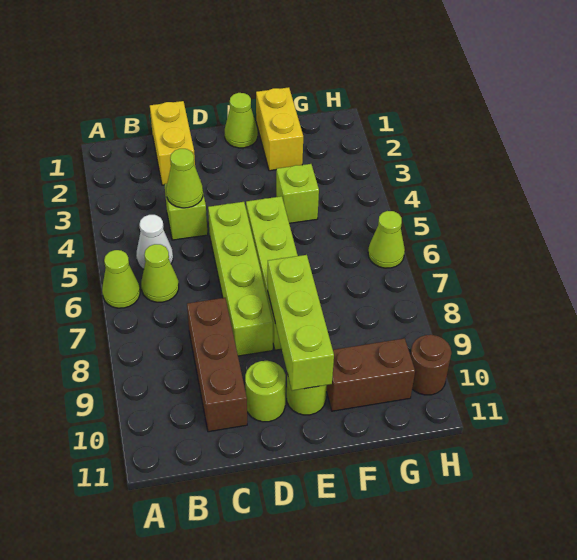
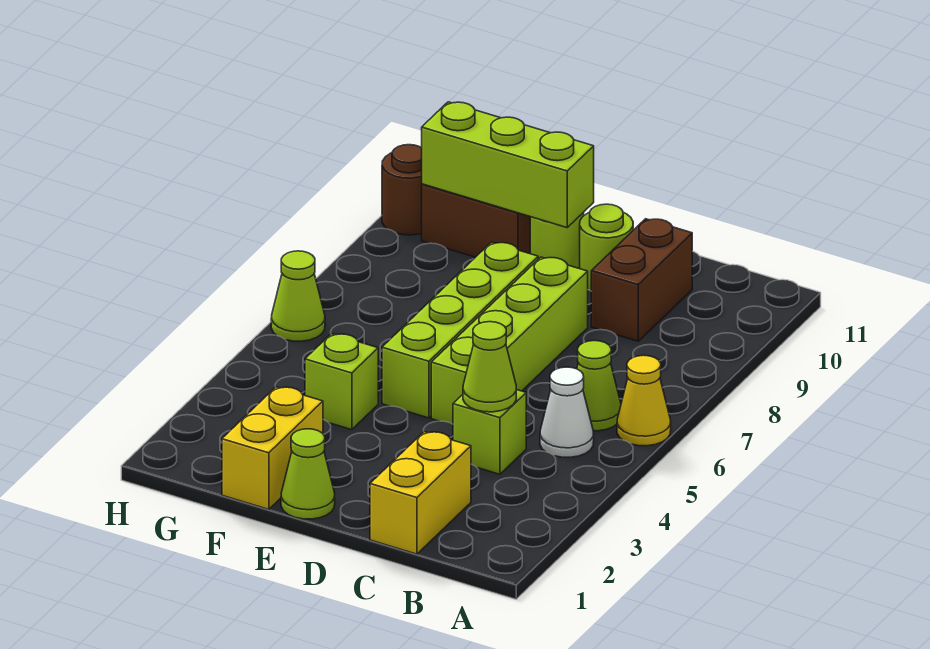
lime cone A6 level 1 -> yellow cone A6 level 1
brown brick C8:C10 level 1 -> brown brick C9:C10 level 1
lime brick E8:E10 level 2 -> lime brick E10:G10 level 2

